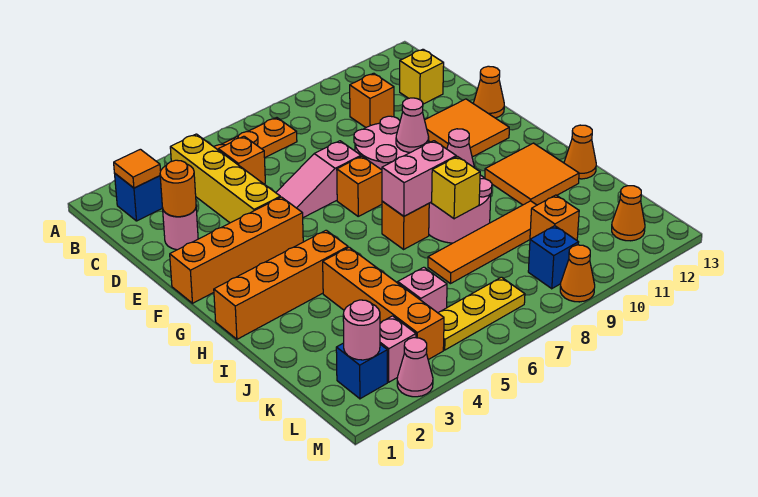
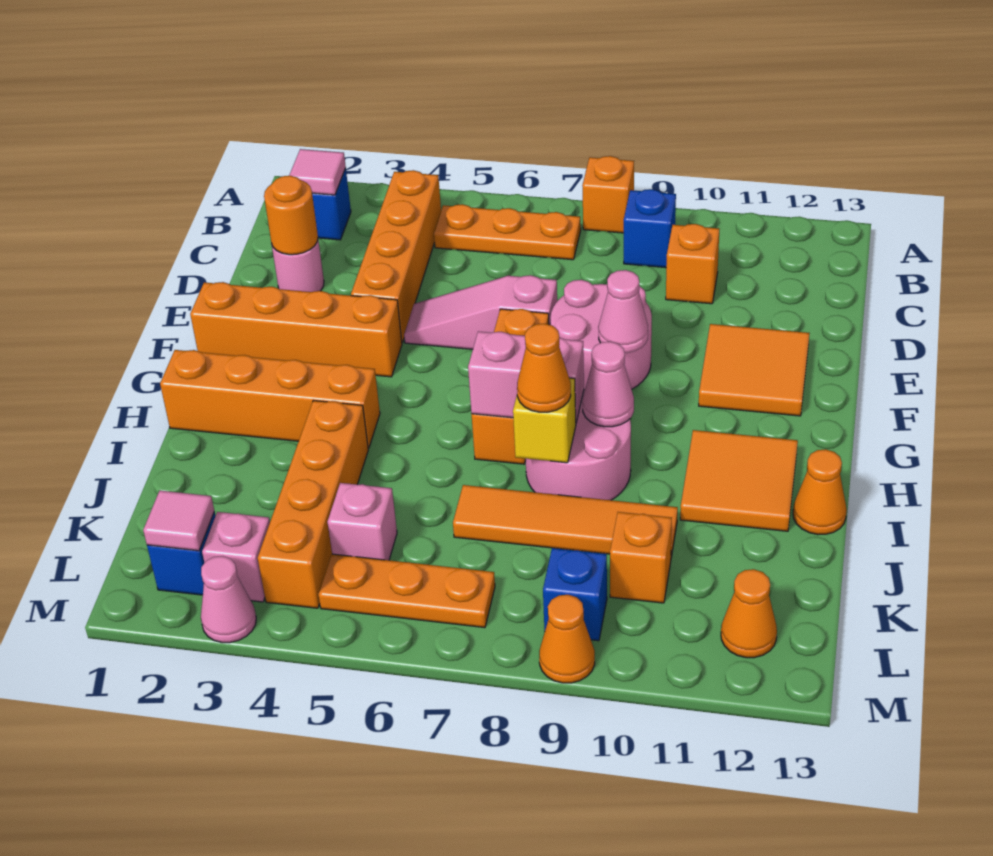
orange tile B2 level 2 -> pink tile B2 level 2
yellow brick B4:E4 level 1 -> orange brick B4:E4 level 1
none -> blue brick B9 level 1
orange brick C5 level 1 -> orange brick A8 level 1
yellow brick C12 level 1 -> none
orange cone E13 level 1 -> orange cone I8 level 3
pink round brick L2 level 2 -> pink tile L2 level 2
yellow plate L5:L7 level 1 -> orange plate L5:L7 level 1

